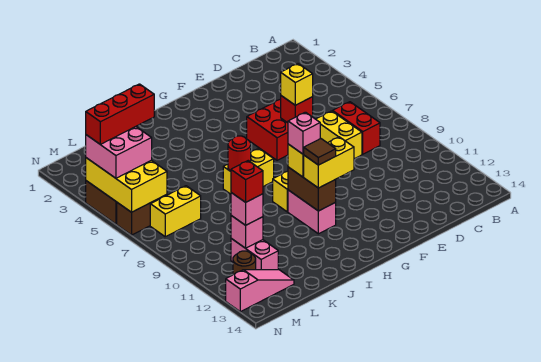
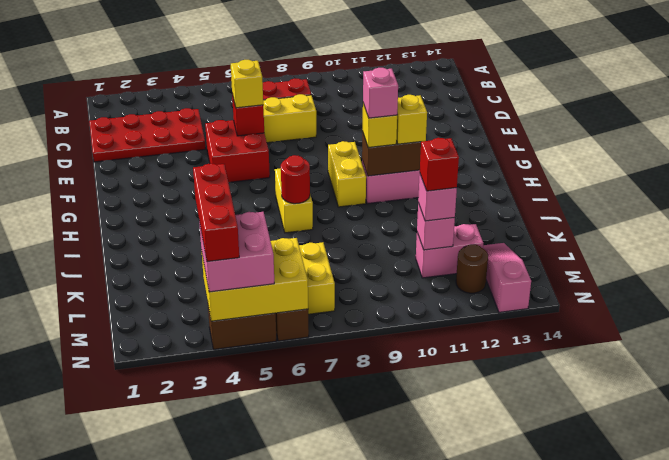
none -> red plate C1:D4 level 1
yellow brick G11:H11 level 3 -> yellow brick H11 level 3
brown tile H11 level 4 -> none

